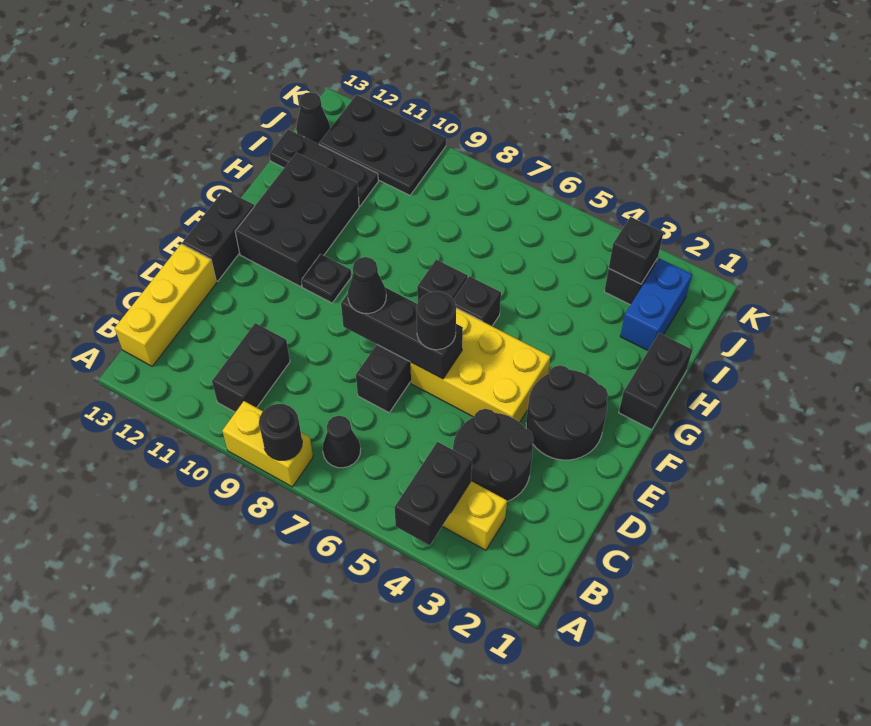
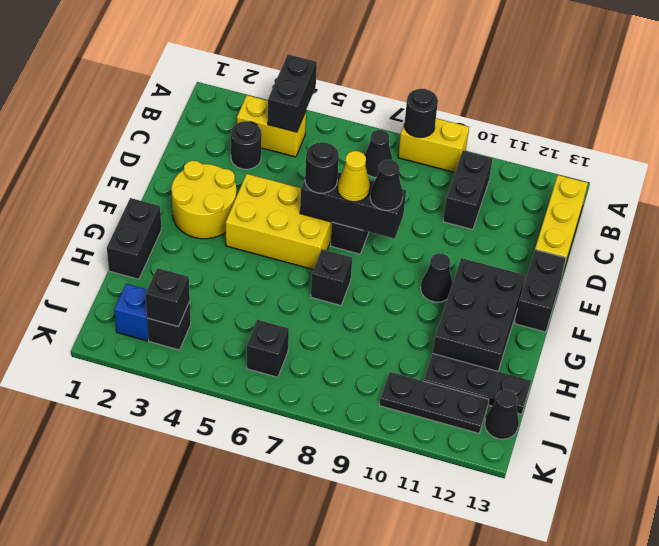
black round brick C3:D4 level 1 -> black round brick C3 level 1
black round brick E2:F3 level 1 -> yellow round brick E2:F3 level 1
none -> yellow cone E7 level 3
black plate F10 level 1 -> black cone F10 level 1
black brick G6 level 1 -> black brick J6 level 1
blue brick I2:J2 level 1 -> blue brick J2 level 1
black plate J10:K12 level 1 -> black plate J10:J12 level 1

